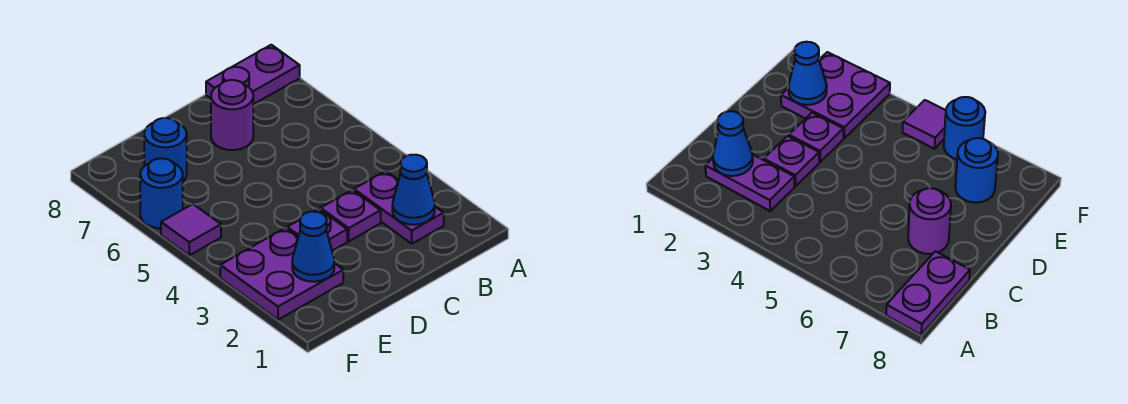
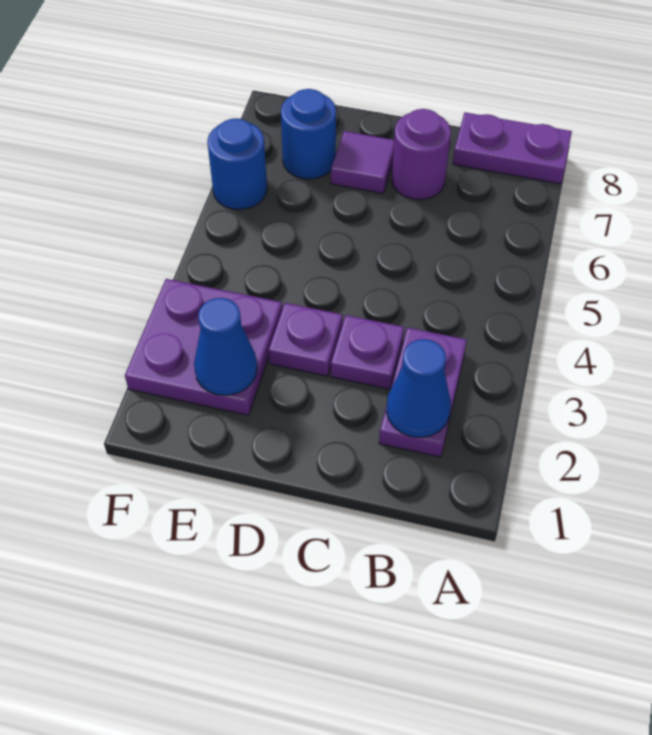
purple tile F5 level 1 -> purple tile D7 level 1

